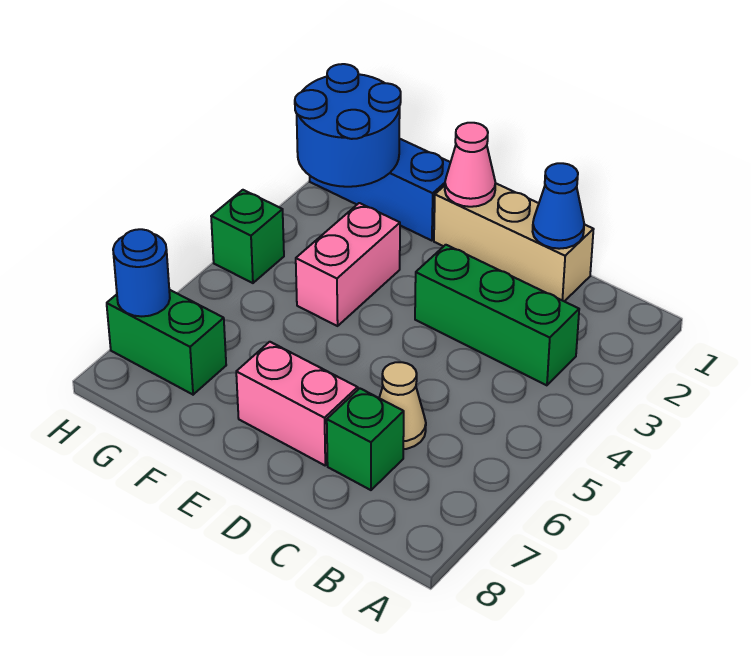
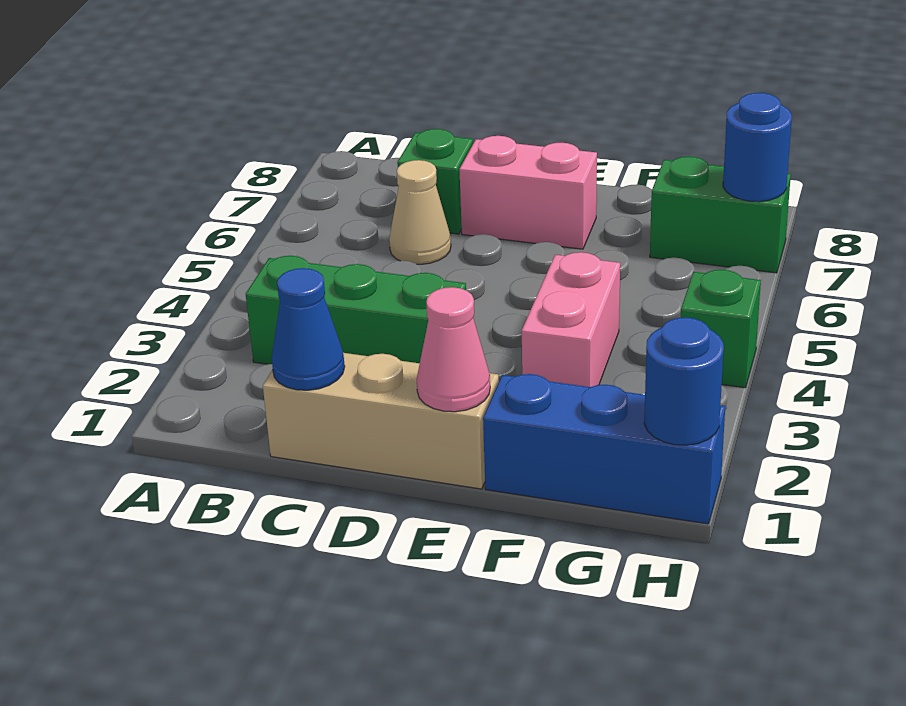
blue round brick G1:H2 level 2 -> blue round brick H1 level 2

